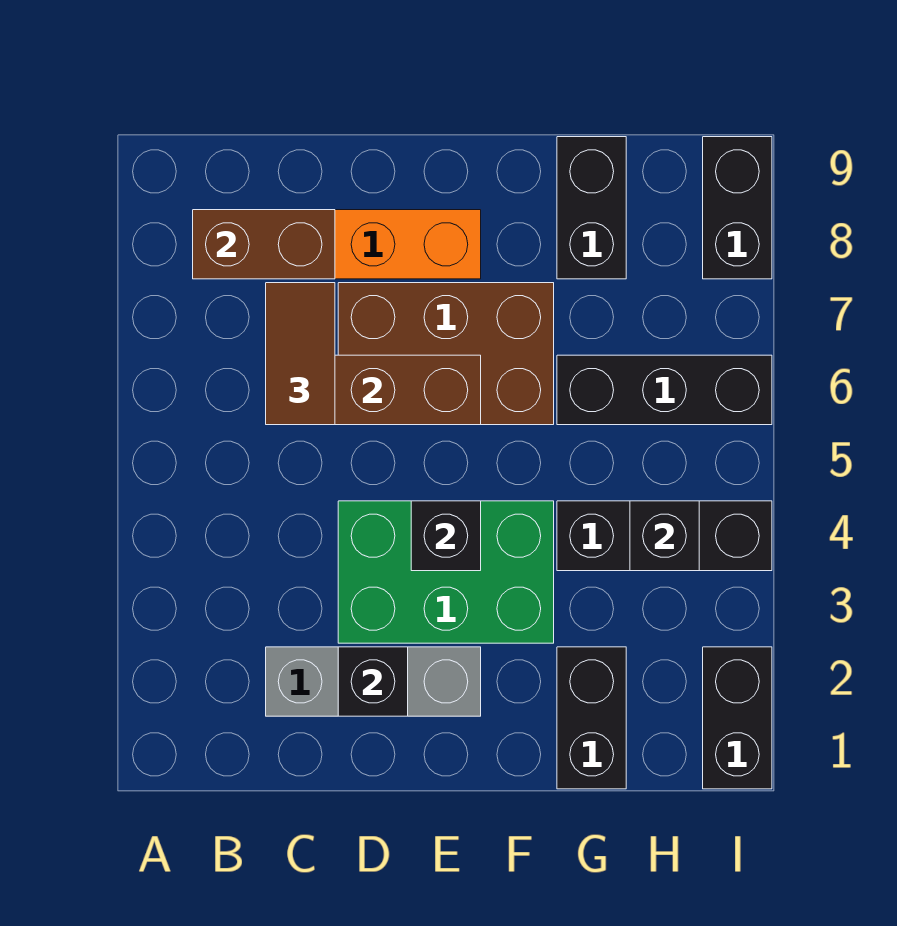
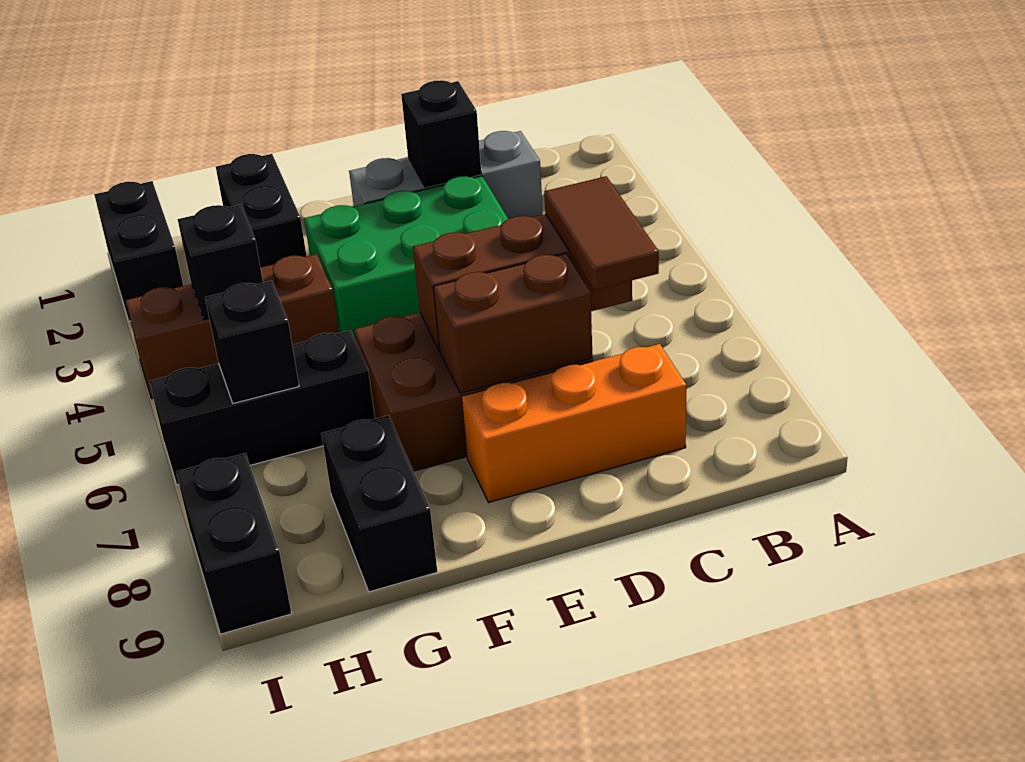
brown brick B8:C8 level 2 -> brown brick D7:E7 level 2
black brick E4 level 2 -> black brick H6 level 2
black brick G4:I4 level 1 -> brown brick G4:I4 level 1

